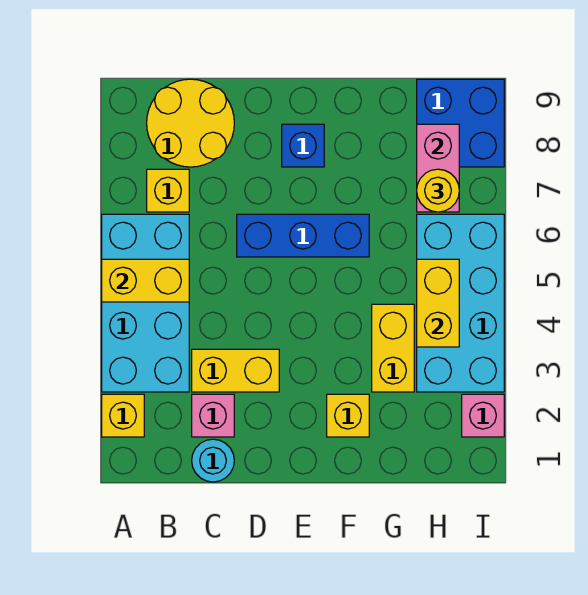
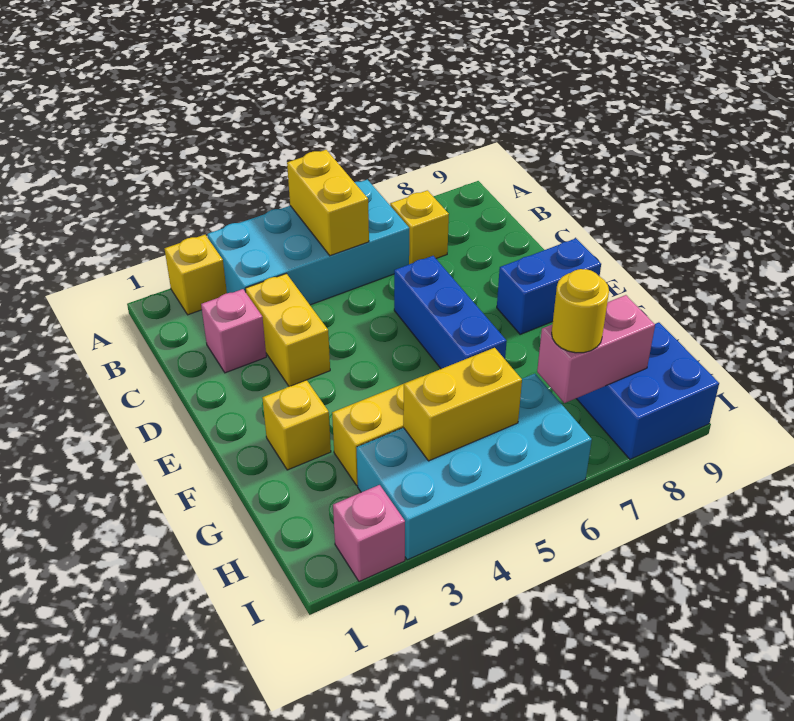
yellow round brick B8:C9 level 1 -> none
cyan round brick C1 level 1 -> none
blue brick E8 level 1 -> blue brick E8:E9 level 1

